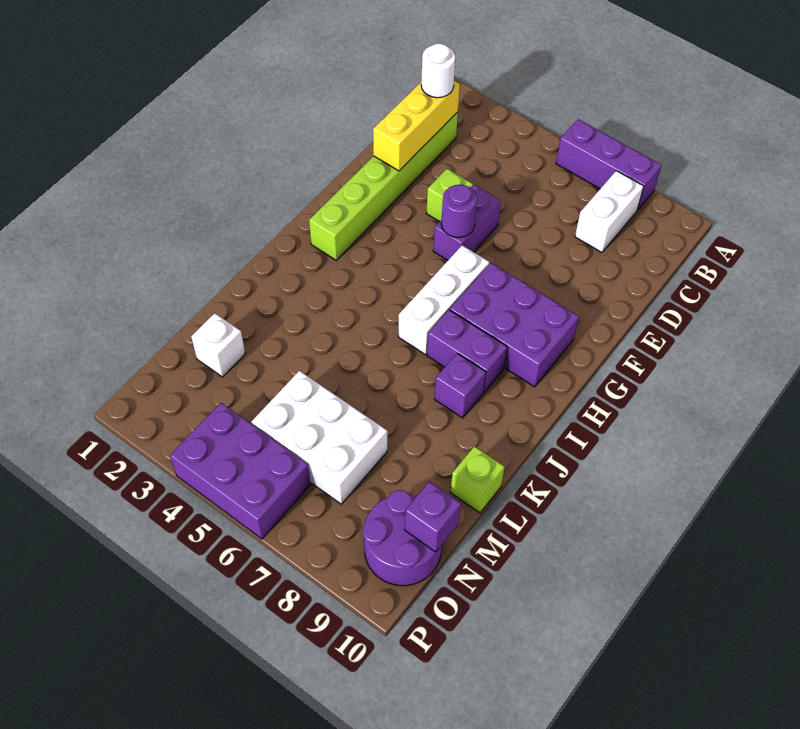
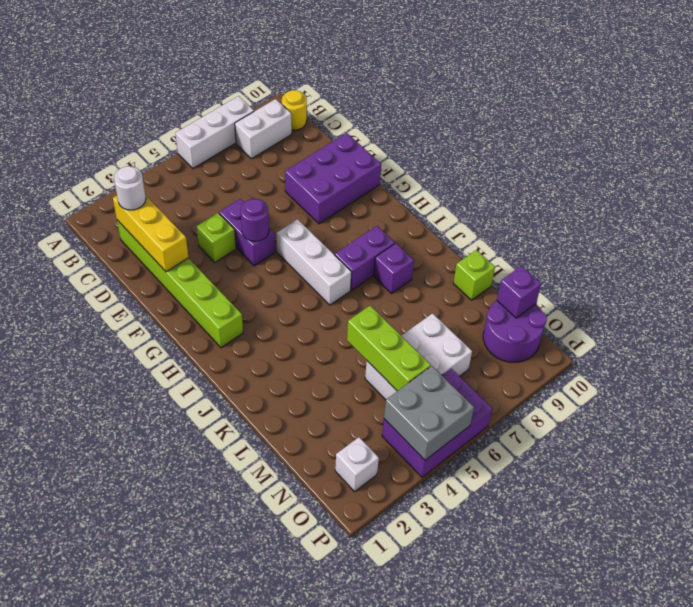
purple brick A6:A8 level 1 -> white brick A6:A8 level 1
white brick B8:C8 level 1 -> white brick B8:B9 level 1
none -> yellow round brick B10 level 1
purple brick G7:H9 level 1 -> purple brick E8:F10 level 1
none -> lime brick L5:N5 level 2
white brick M2 level 1 -> white brick O2 level 1
none -> grey brick O4:P5 level 2

